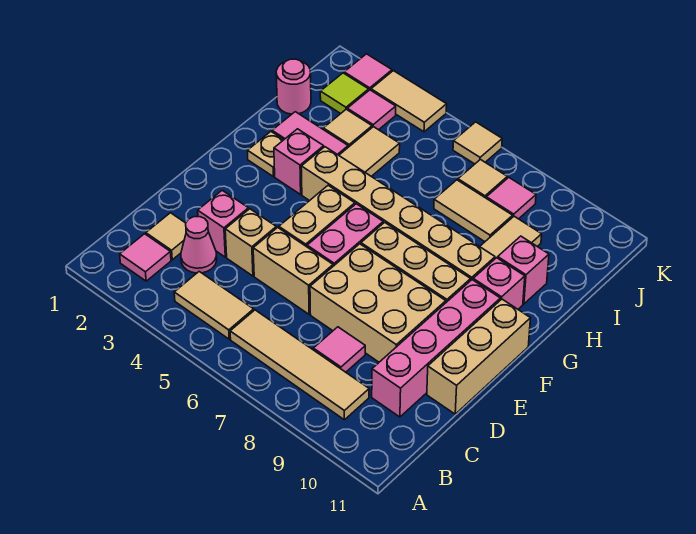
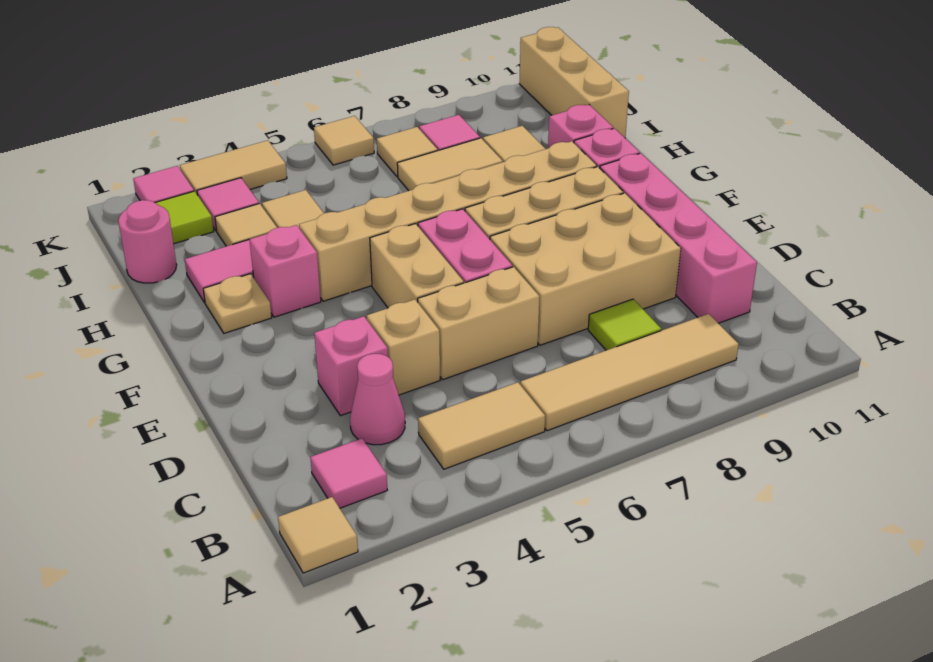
tan tile C2 level 1 -> tan tile A1 level 1
pink tile C8 level 1 -> lime tile C8 level 1
tan brick D11:F11 level 1 -> tan brick I11:K11 level 1

